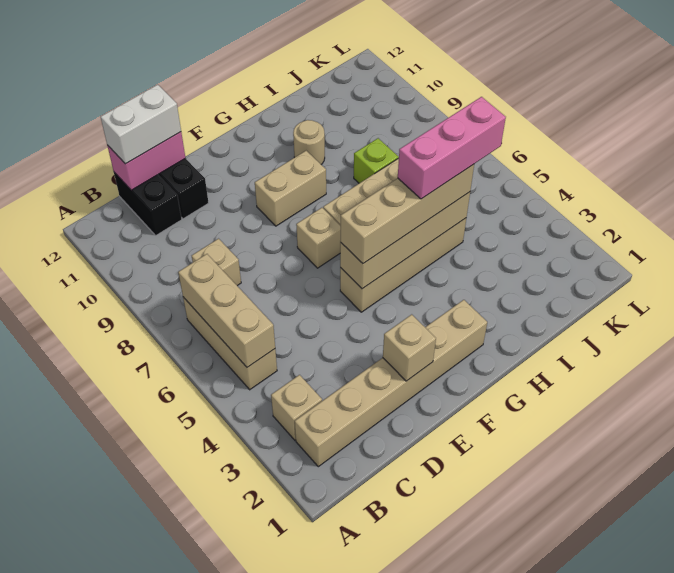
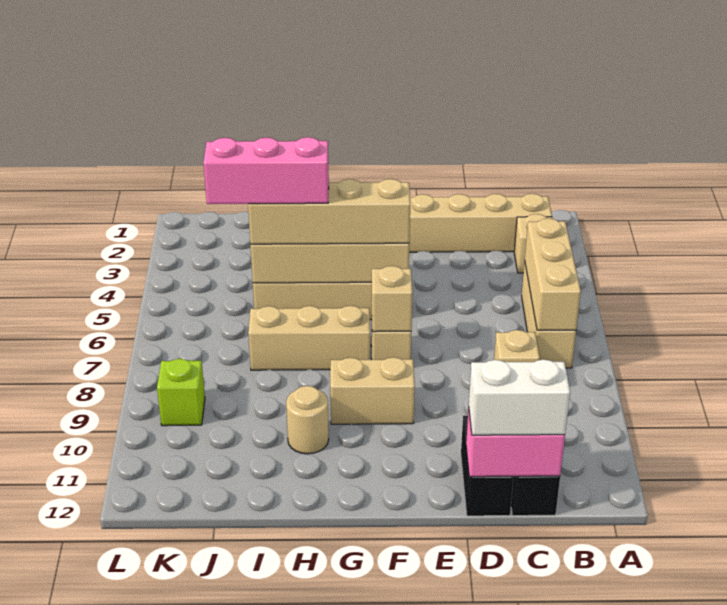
tan brick E2 level 2 -> tan brick F7 level 2
lime brick I8 level 1 -> lime brick K9 level 1

